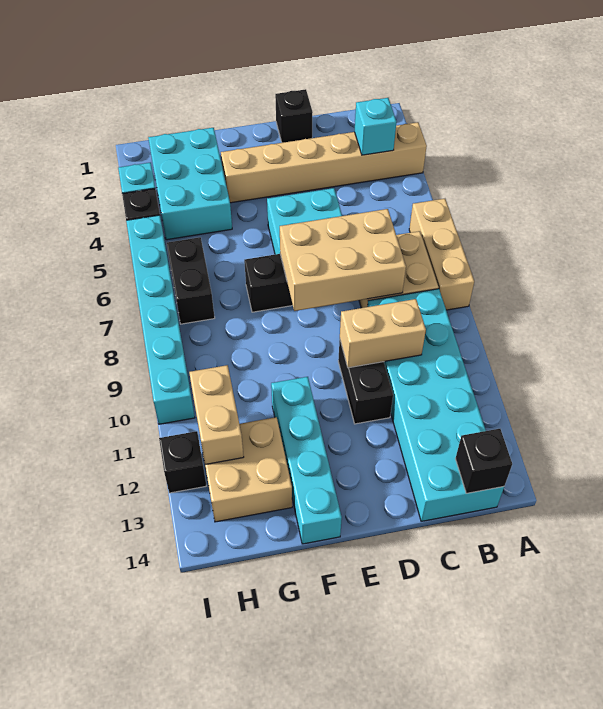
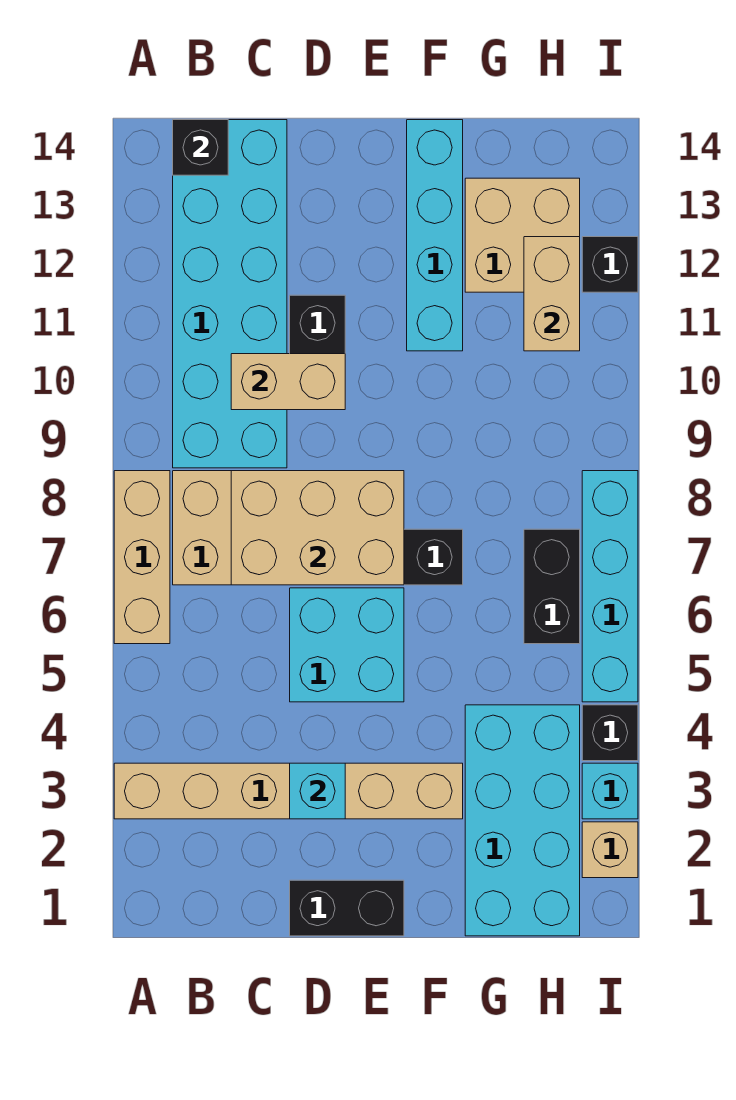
cyan brick B3 level 2 -> cyan brick D3 level 2
black brick D1 level 1 -> black brick D1:E1 level 1
cyan brick G2:H4 level 1 -> cyan brick G1:H4 level 1
none -> tan brick I2 level 1
cyan brick I5:I10 level 1 -> cyan brick I5:I8 level 1

